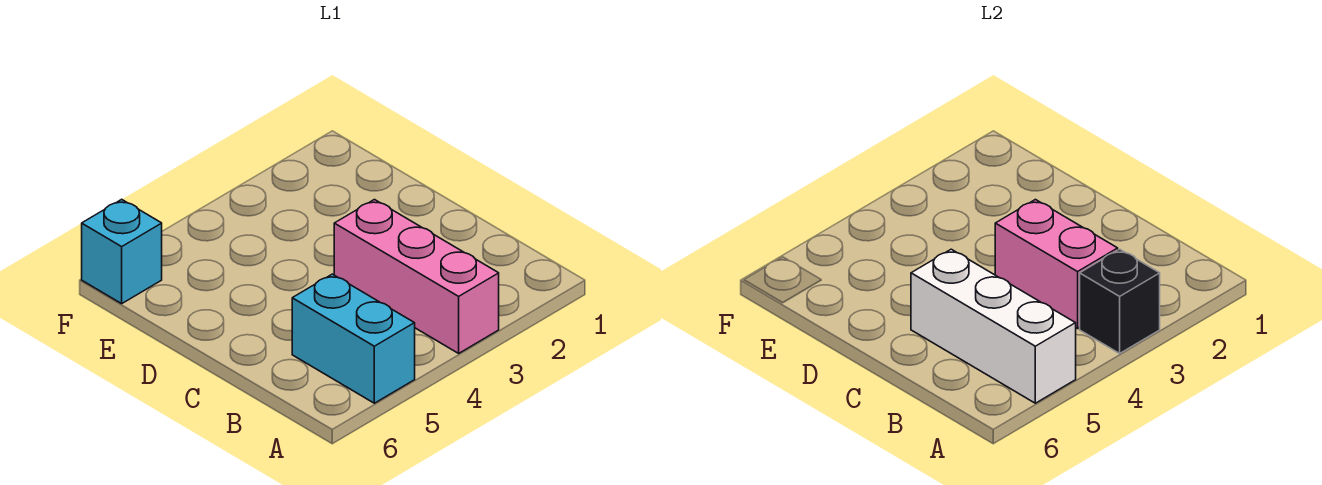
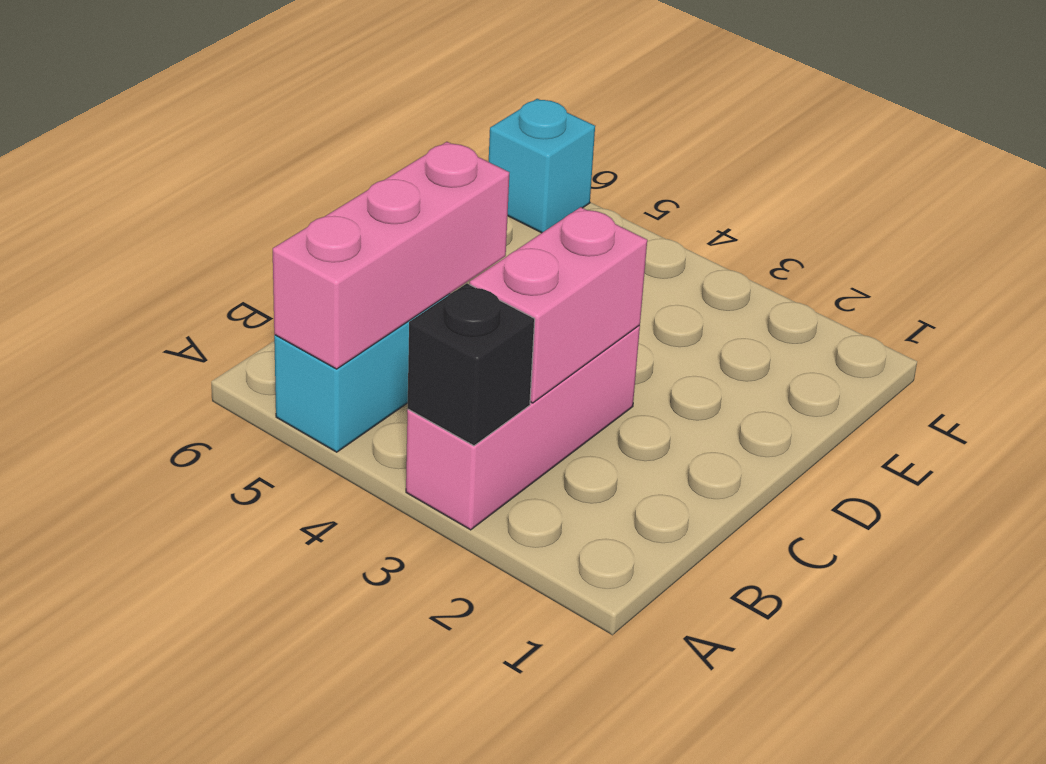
white brick A5:C5 level 2 -> pink brick A5:C5 level 2

